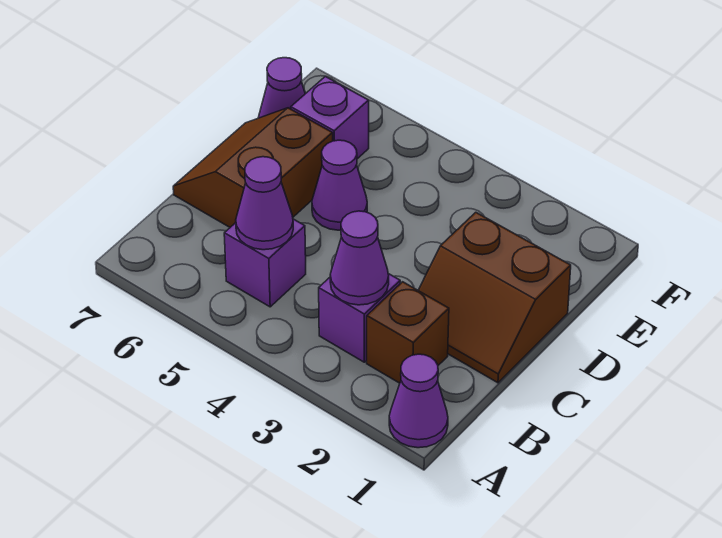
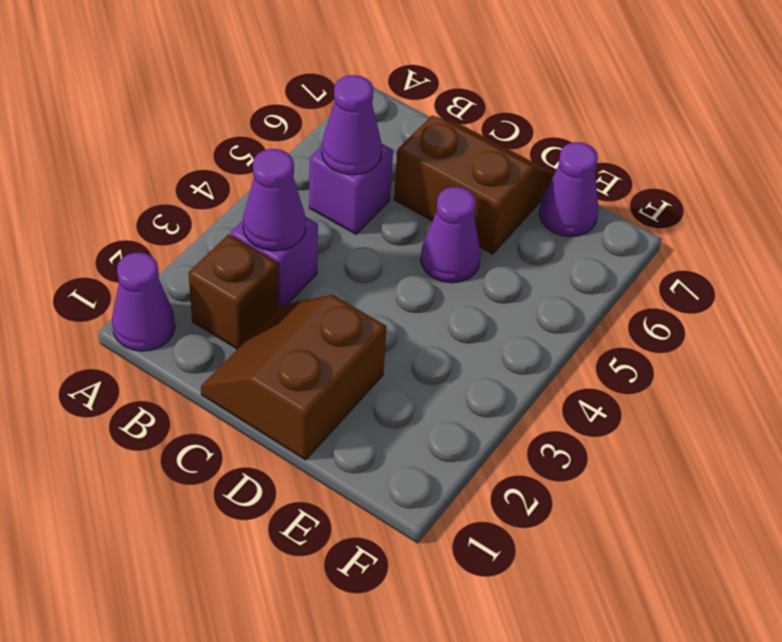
purple brick E6 level 1 -> none

